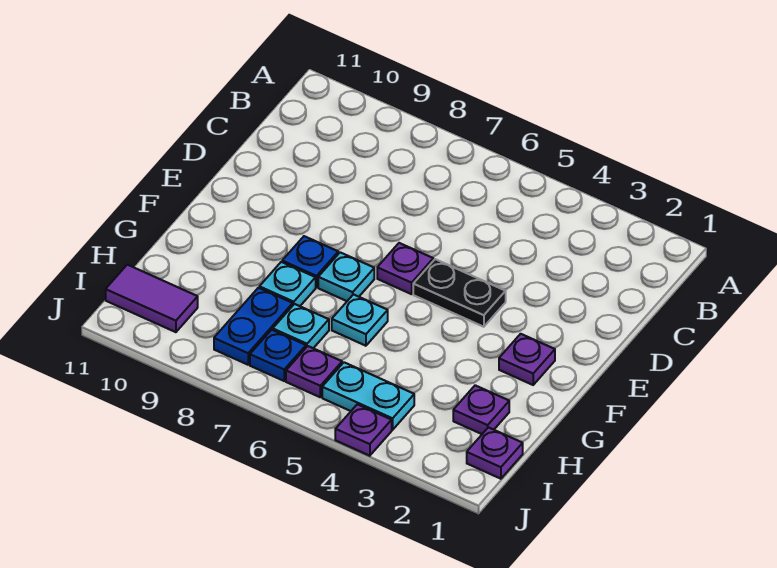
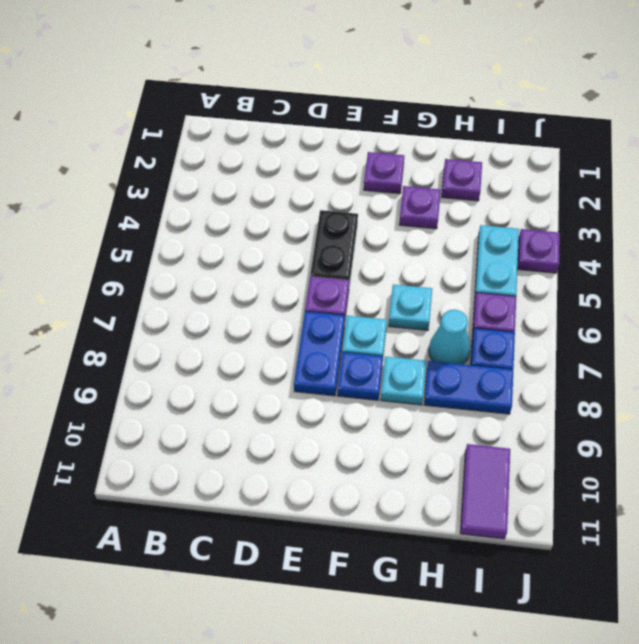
none -> blue plate E7:E8 level 1
cyan plate H7 level 1 -> cyan cone H7 level 1
purple plate I1 level 1 -> purple plate G3 level 1

